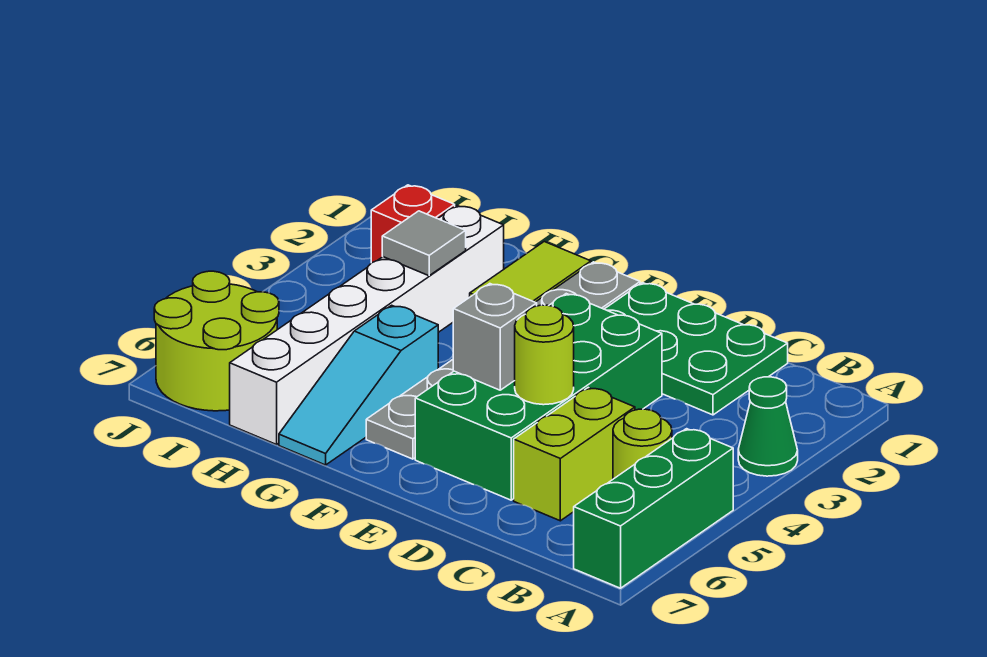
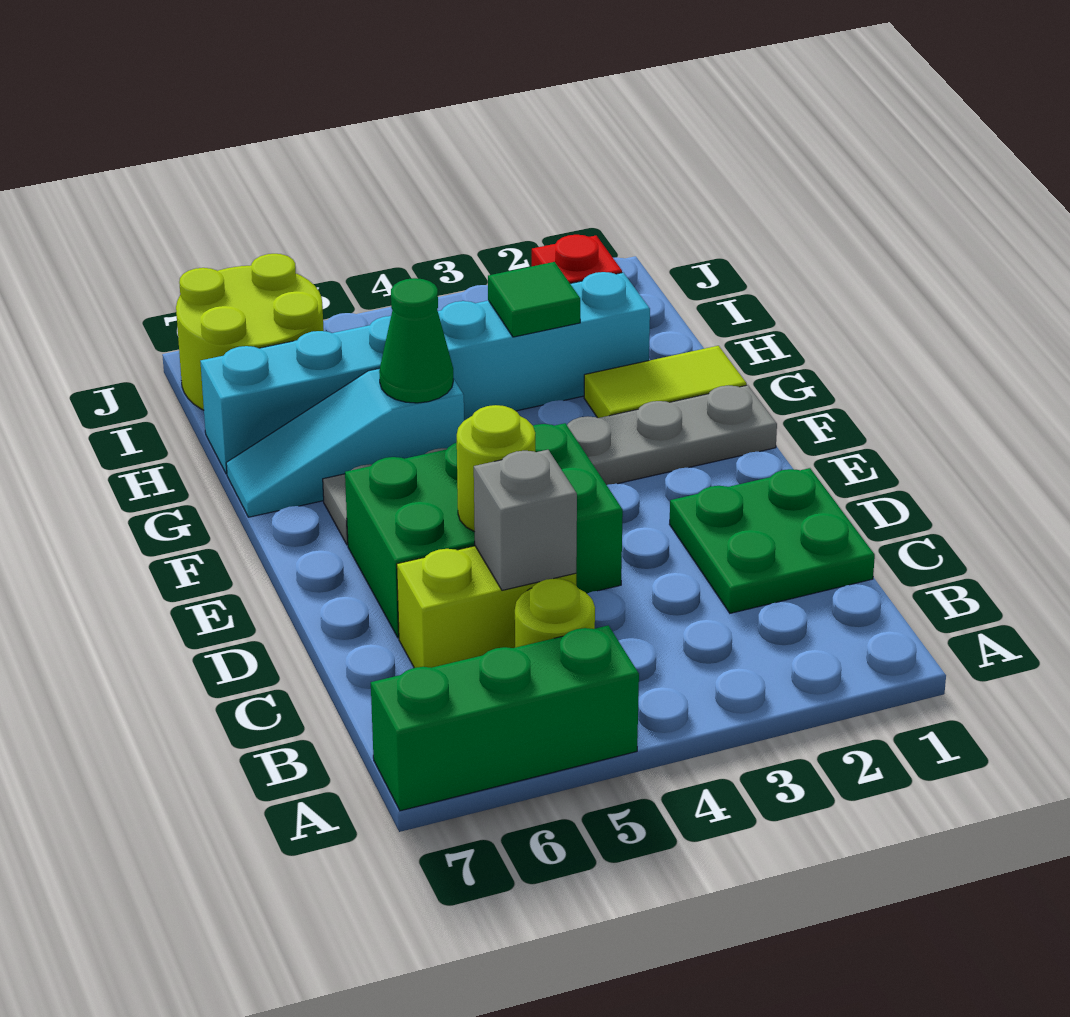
green cone A3 level 1 -> green cone G5 level 2
green plate C1:E2 level 1 -> green plate C1:D2 level 1
green brick D3:E6 level 1 -> green brick D4:E6 level 1
grey brick E5 level 2 -> grey brick C5 level 2
white brick H2:H7 level 1 -> cyan brick H2:H7 level 1
grey tile H3 level 2 -> green tile H3 level 2

